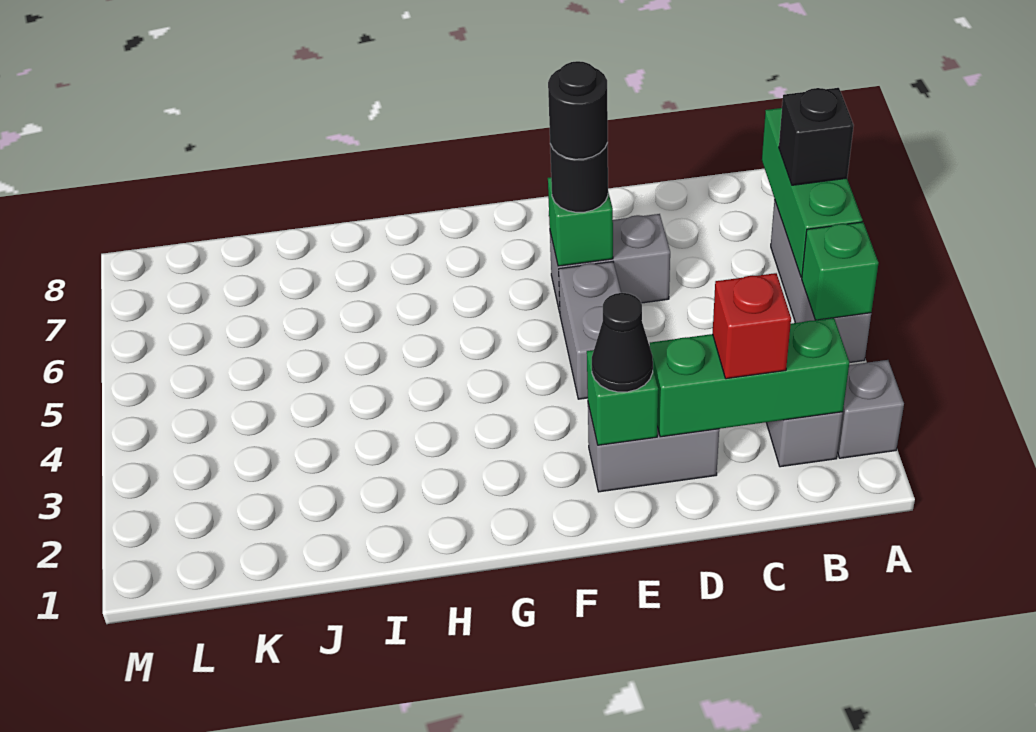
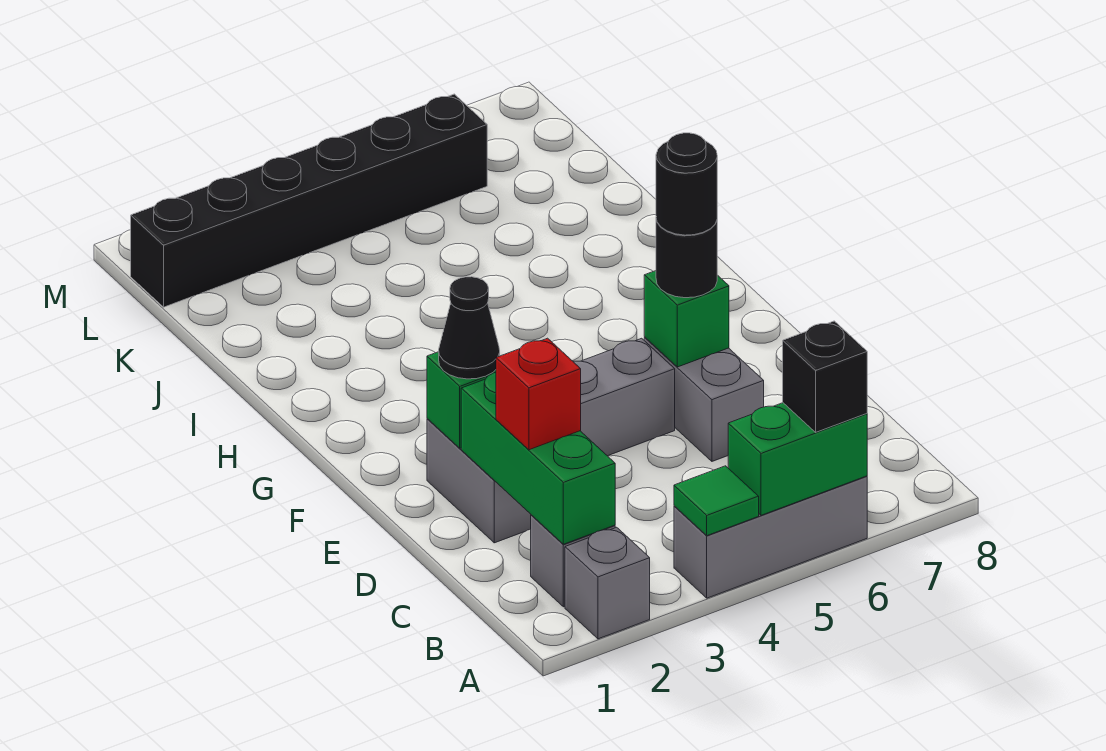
green brick A4 level 2 -> green tile A4 level 2
green brick A5:A7 level 2 -> green brick A5:A6 level 2
none -> black brick L1:L6 level 1

